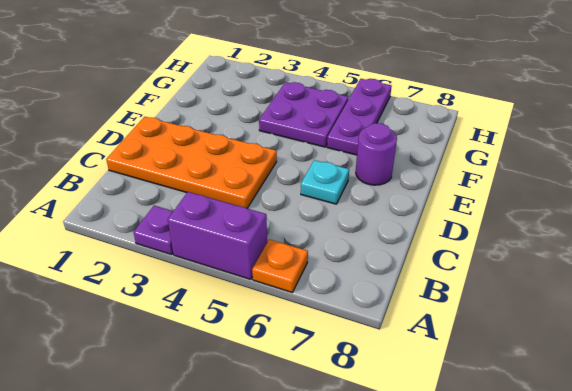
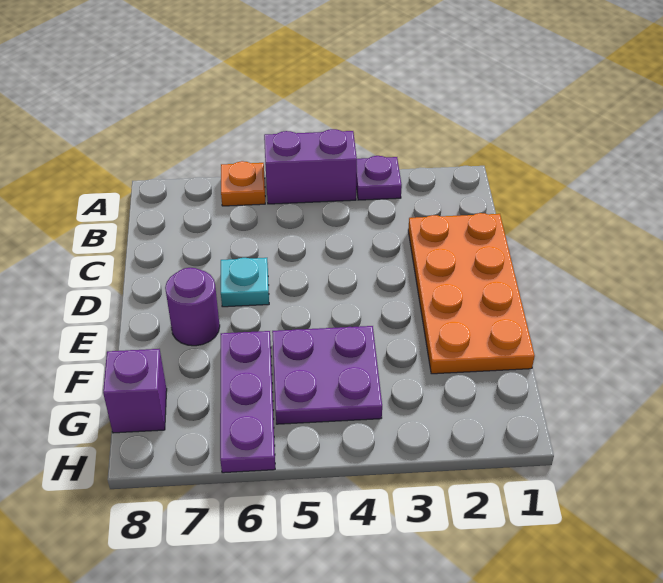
orange plate C1:D4 level 1 -> orange plate C1:F2 level 1
none -> purple brick G8 level 1

